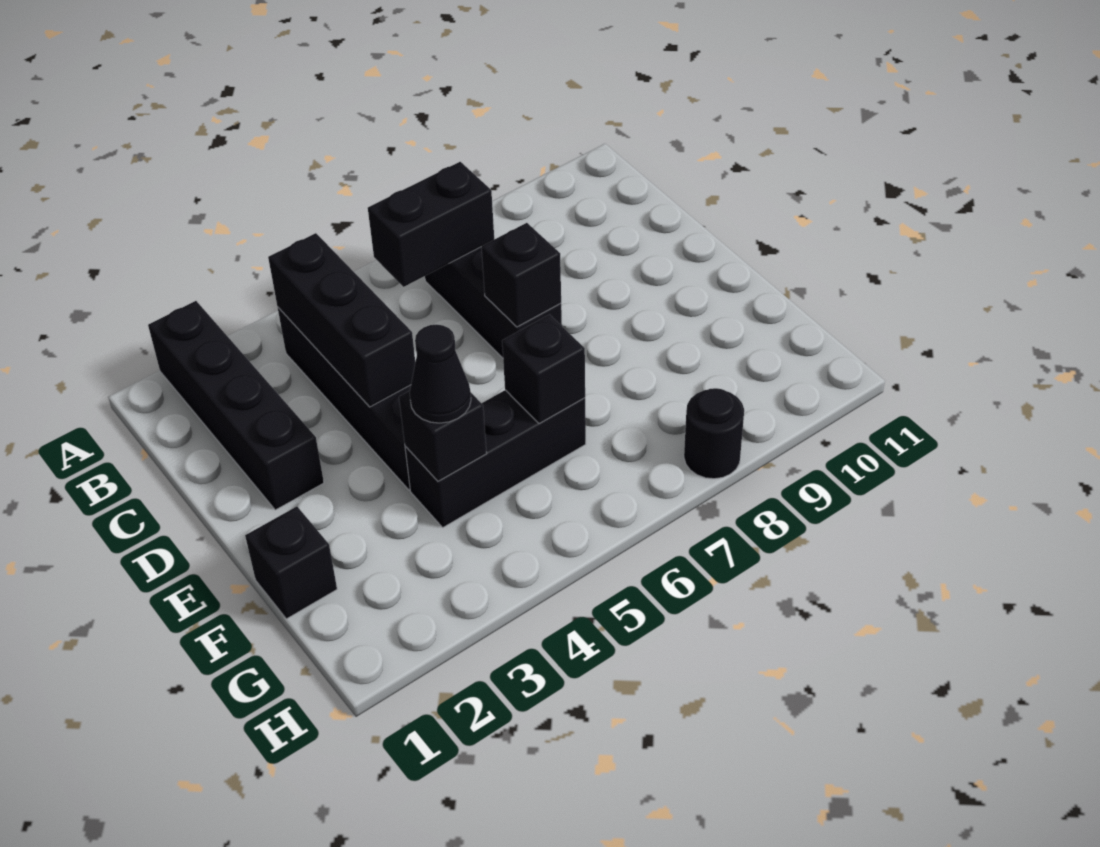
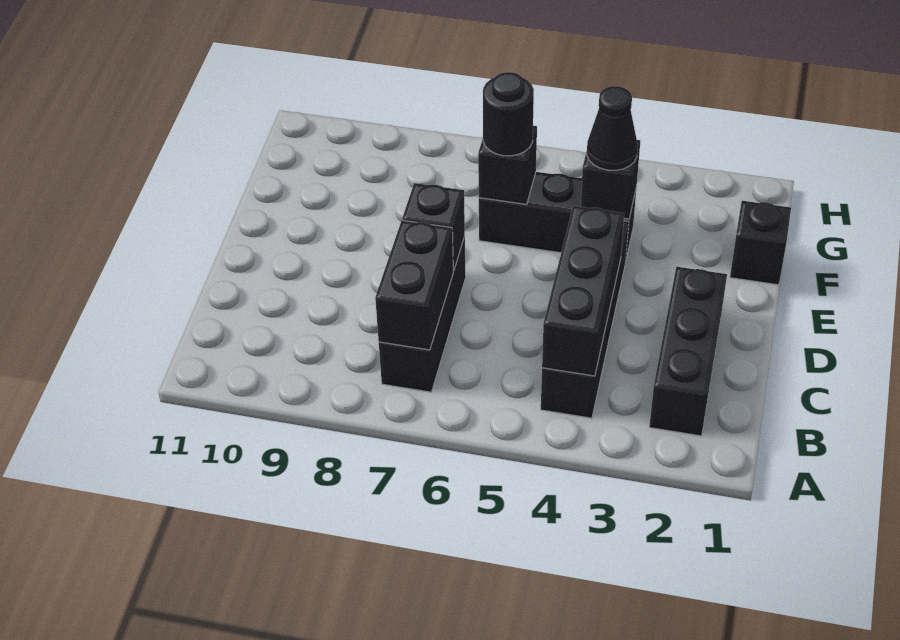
black brick A2:D2 level 1 -> black brick B2:D2 level 1
black brick B6:B7 level 2 -> black brick B7:C7 level 2
black round brick H8 level 1 -> black round brick F6 level 3

